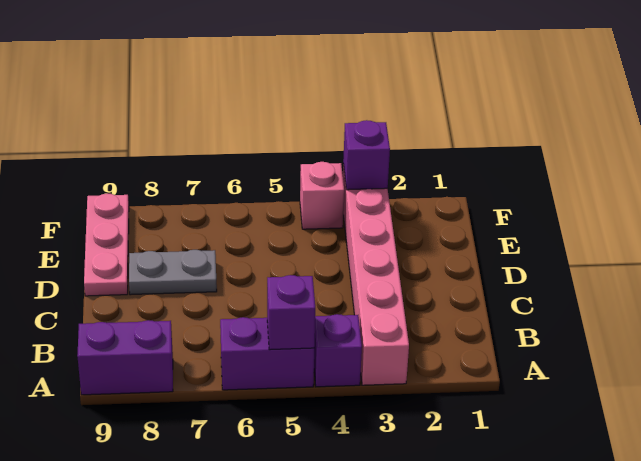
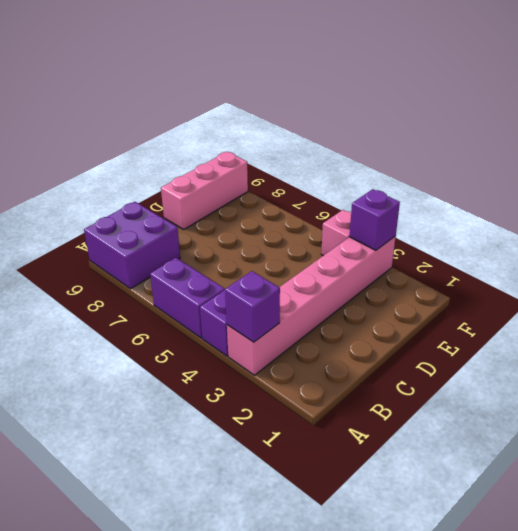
purple brick A5 level 2 -> purple brick A3 level 2
purple brick A8:A9 level 1 -> purple brick A8:B9 level 1
grey plate D7:D8 level 1 -> none
pink plate D9:F9 level 1 -> pink brick D9:F9 level 1

